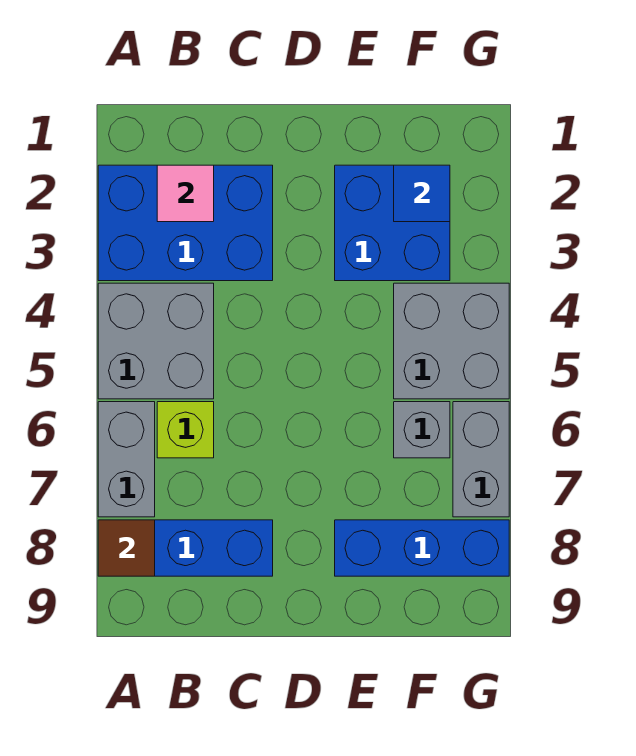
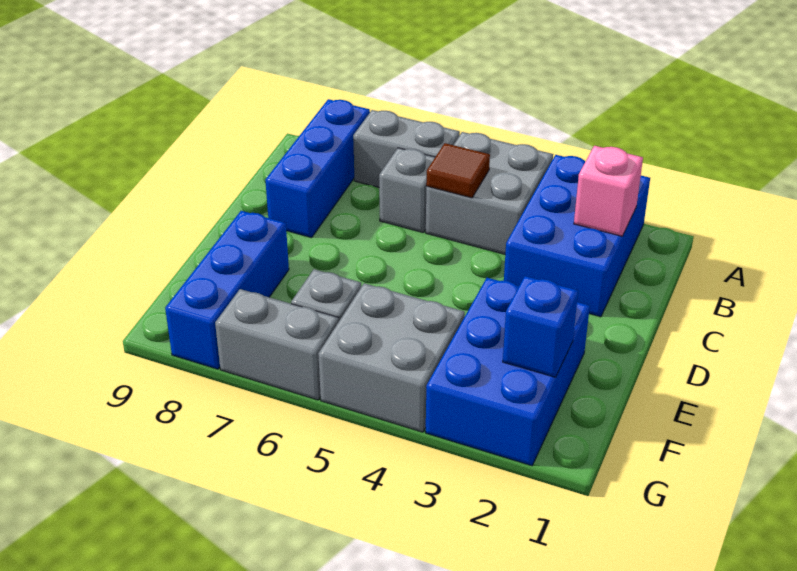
brown tile A8 level 2 -> brown tile B5 level 2
pink tile B2 level 2 -> pink brick B2 level 2
lime brick B6 level 1 -> grey brick B6 level 1
blue brick E2:F3 level 1 -> blue brick E2:G3 level 1
blue tile F2 level 2 -> blue brick F2 level 2

